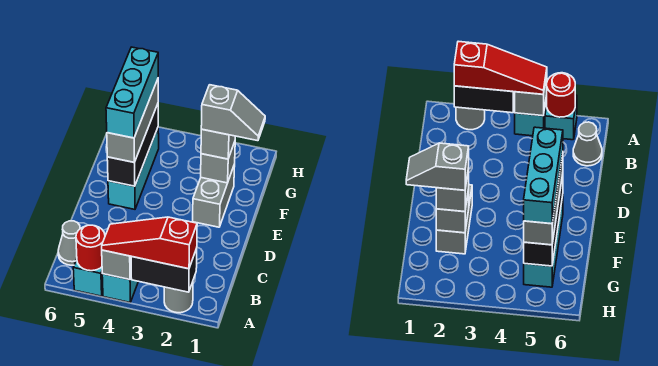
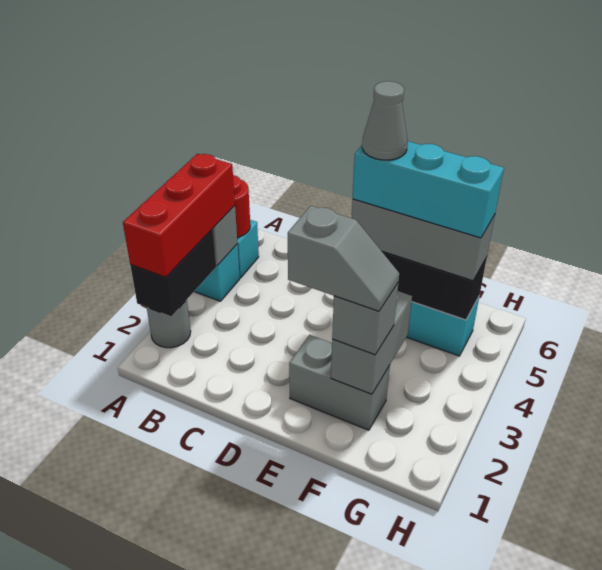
red slope A2:A4 level 3 top 2 -> red brick A2:A4 level 3
grey cone B6 level 1 -> grey cone E5 level 5
grey slope F1:F2 level 4 top 2 -> grey slope E2:F2 level 4 top E
grey brick F2 level 2 -> grey brick F2:F3 level 2

